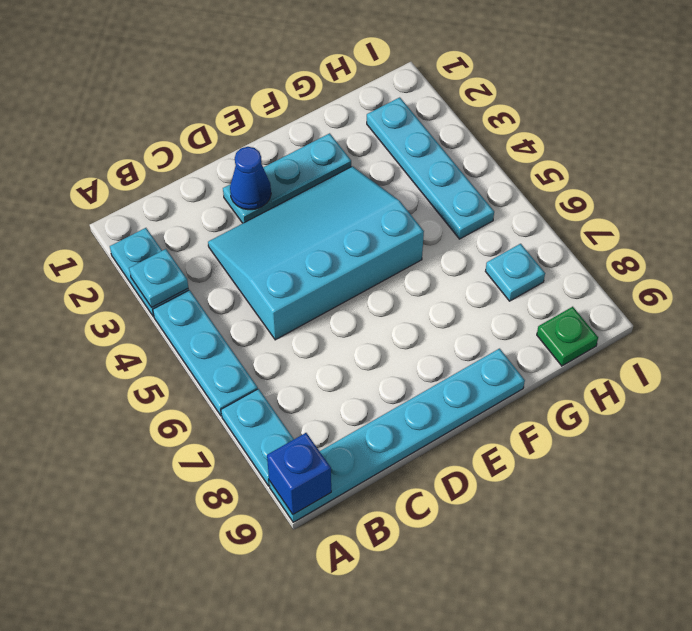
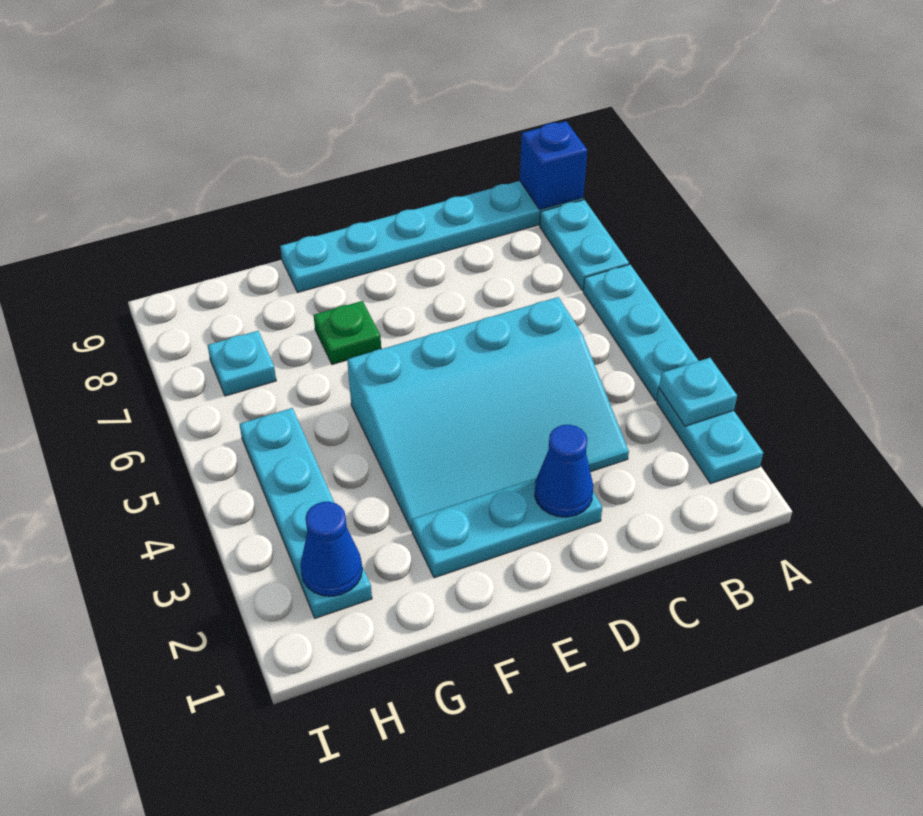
none -> blue cone H2 level 2
green plate H9 level 1 -> green plate F7 level 1

